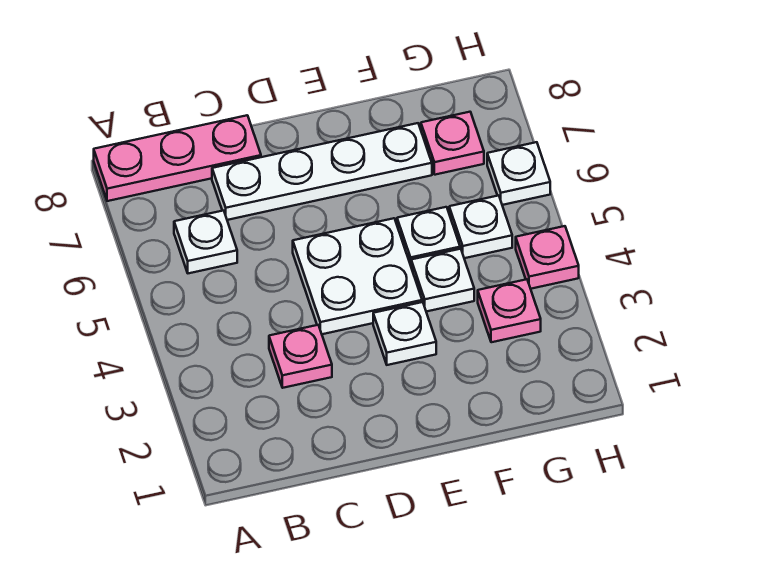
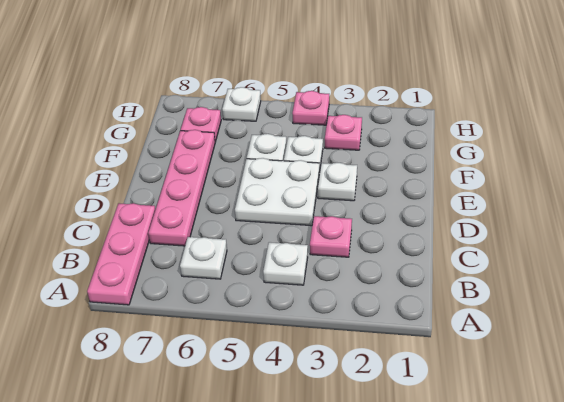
white plate C7:F7 level 1 -> pink plate C7:F7 level 1
white plate G5 level 1 -> white plate B4 level 1

